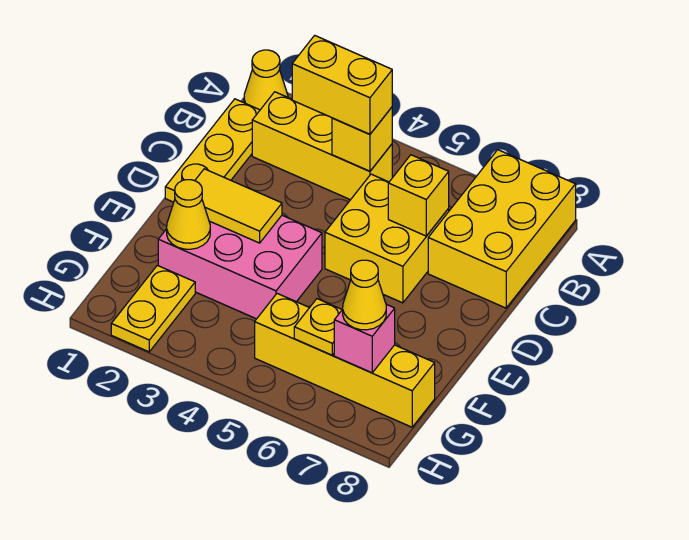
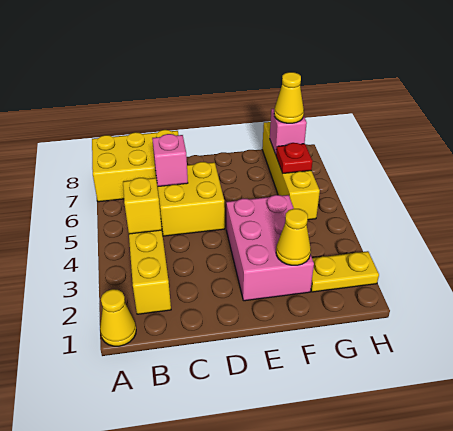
yellow plate B1:D1 level 1 -> none
yellow brick B3:B4 level 3 -> none
yellow brick C6 level 2 -> pink brick C6 level 2
yellow tile E2:E3 level 2 -> none
yellow plate G6 level 2 -> red plate G6 level 2

